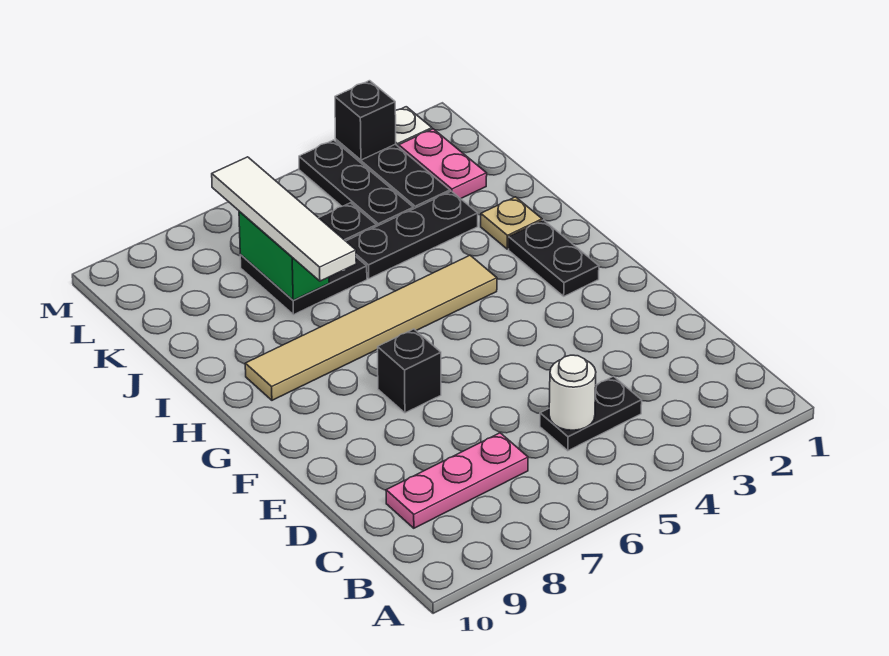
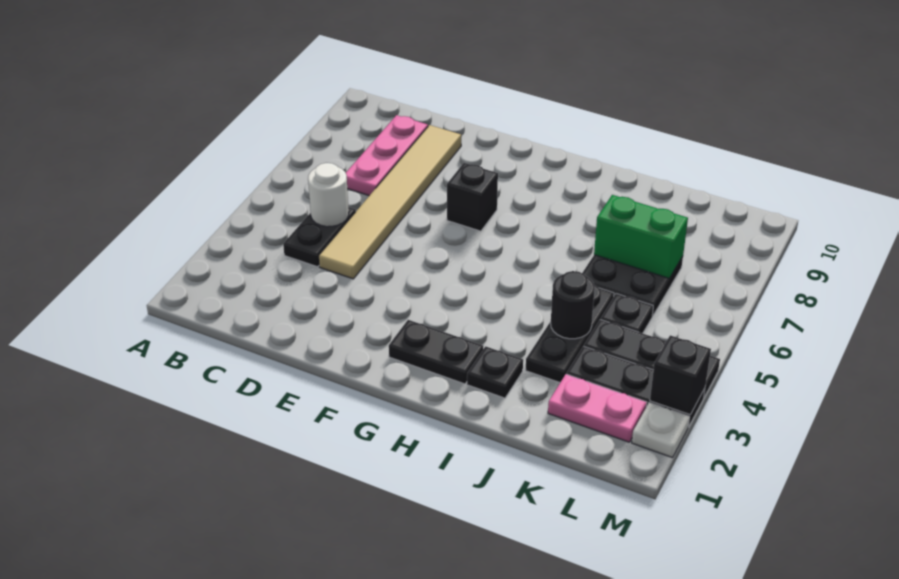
tan tile H4:H9 level 1 -> tan tile D4:D9 level 1
tan plate I2 level 1 -> black plate I2 level 1
white tile I7:L7 level 3 -> none
none -> black round brick J4 level 2

